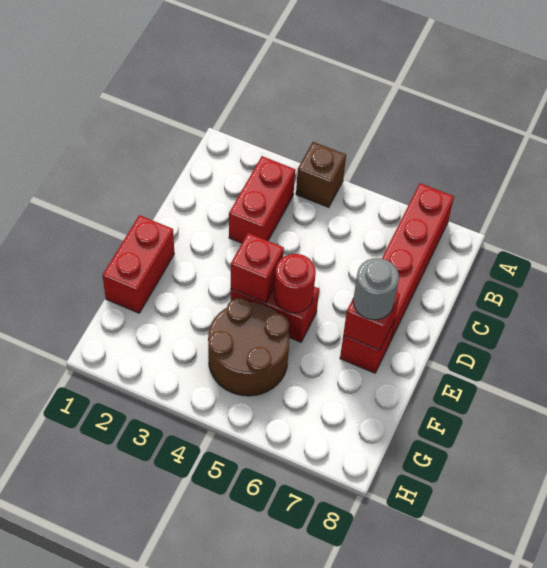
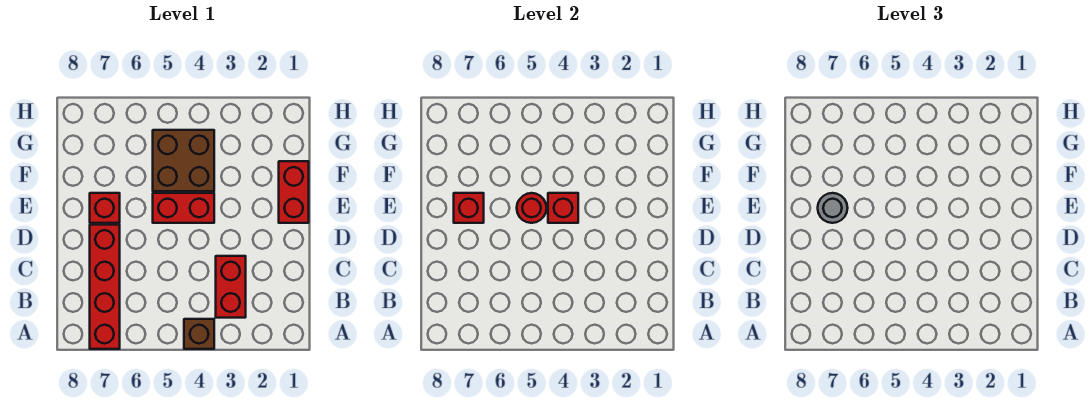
brown round brick F4:G5 level 1 -> brown brick F4:G5 level 1

